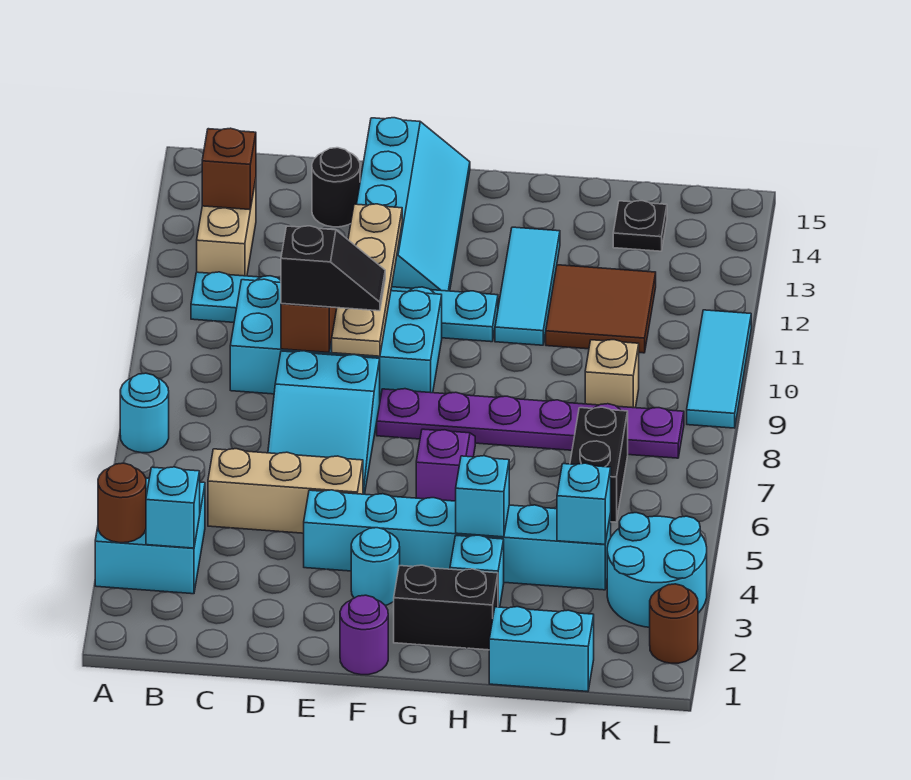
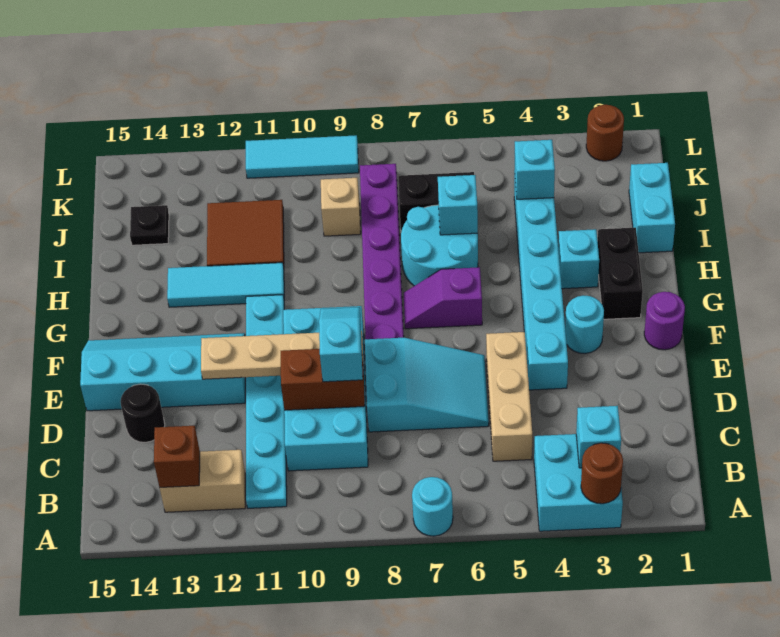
black slope D9:E9 level 3 top D -> cyan slope D9:E9 level 3 top D
cyan brick H4 level 2 -> cyan brick I6 level 2
cyan round brick K3:L4 level 1 -> cyan round brick H6:I7 level 1

